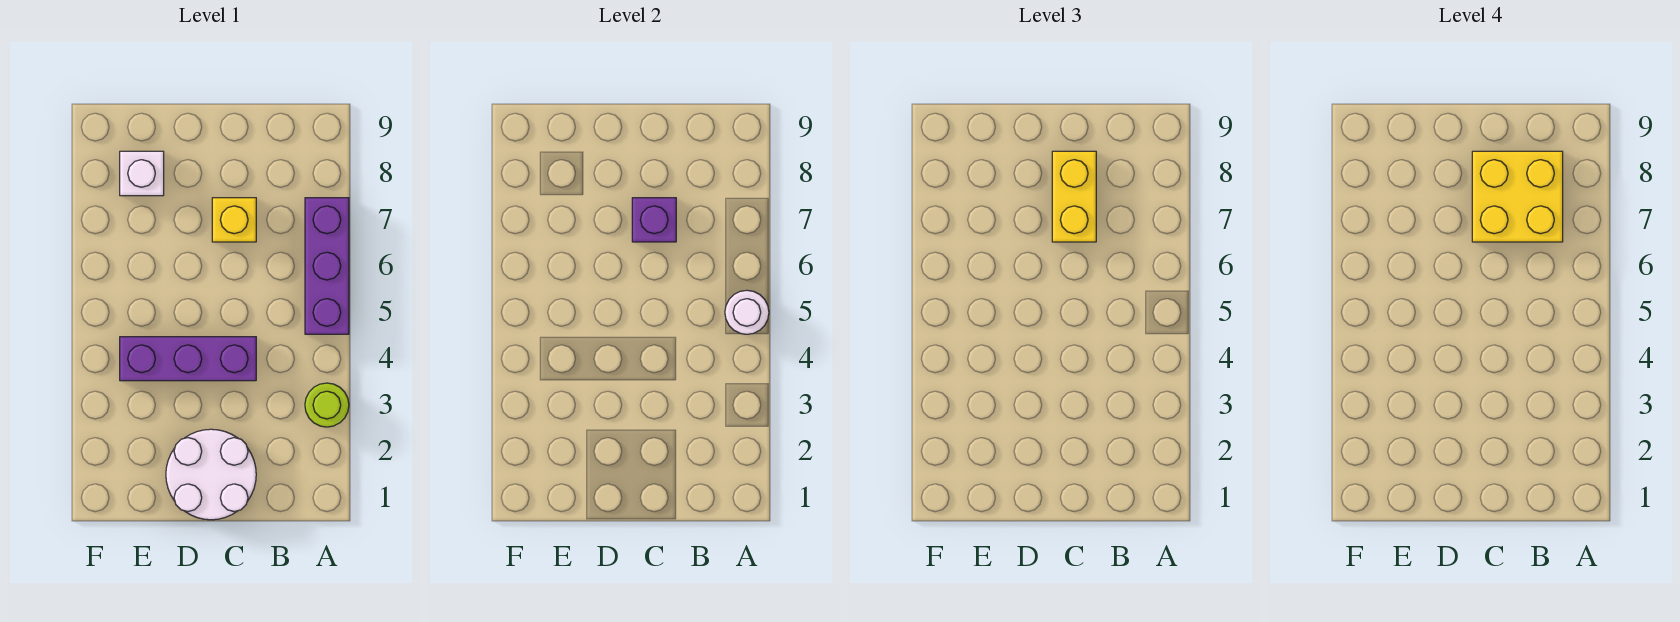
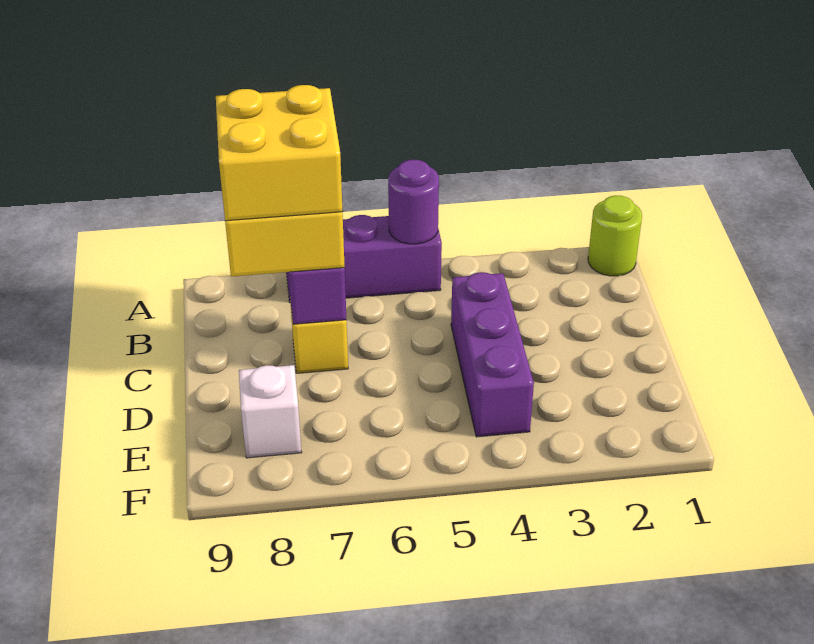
lime round brick A3 level 1 -> lime round brick A1 level 1
white round brick A5 level 2 -> purple round brick A5 level 2
white round brick C1:D2 level 1 -> none

